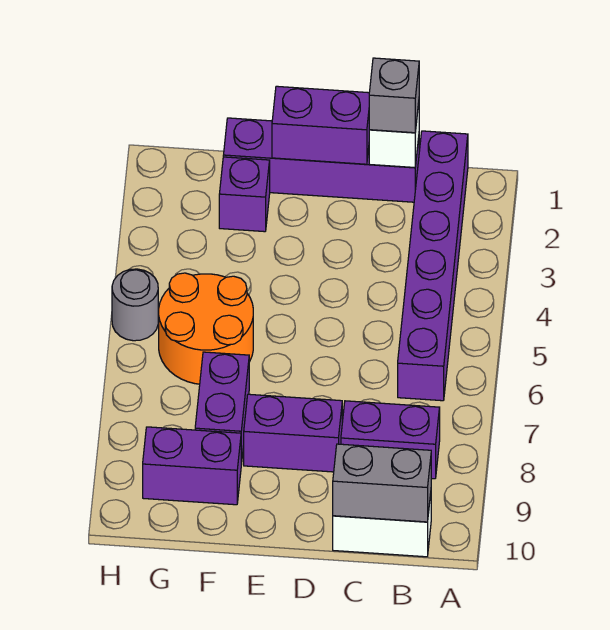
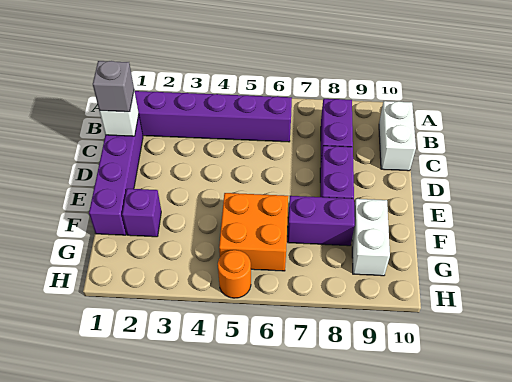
grey brick B10:C10 level 2 -> none
purple brick D1:E1 level 2 -> none
orange round brick F5:G6 level 1 -> orange brick F5:G6 level 1
purple brick F9:G9 level 1 -> white brick F9:G9 level 1
grey round brick H5 level 1 -> orange round brick H5 level 1

